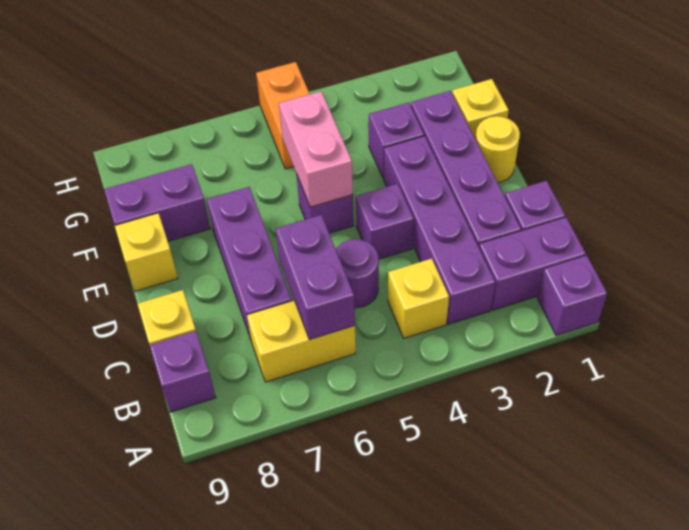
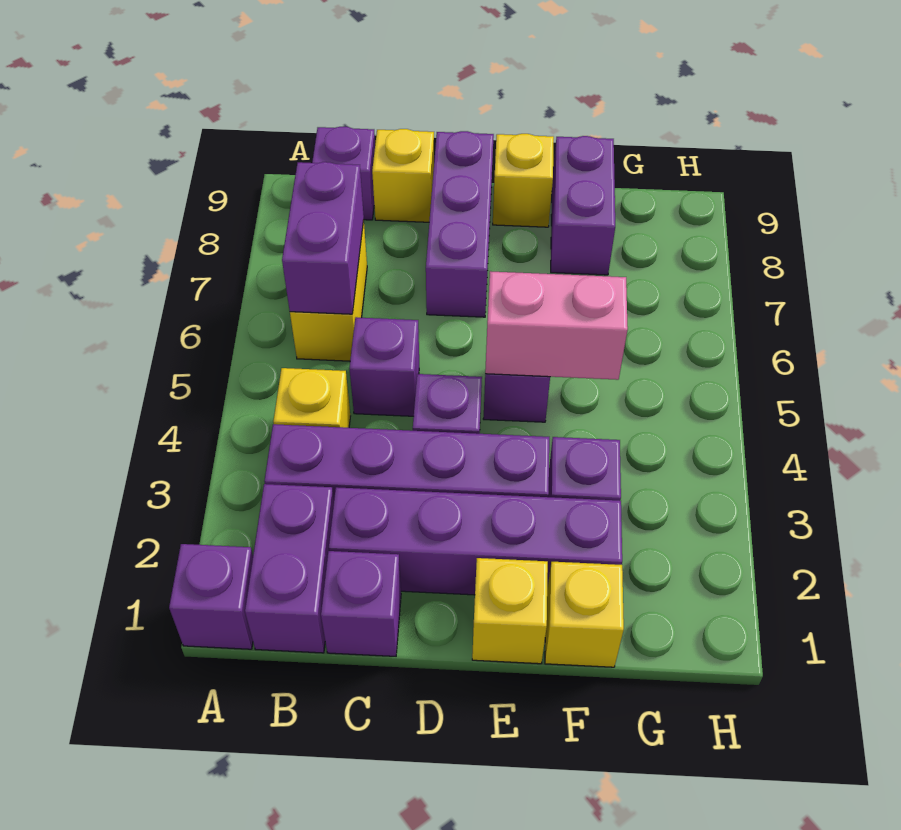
purple brick B6:C6 level 2 -> purple brick B6:B7 level 2
purple round brick C5 level 1 -> purple brick C5 level 1
purple brick C7:E7 level 1 -> purple brick D7:D9 level 1
yellow round brick E1 level 1 -> yellow brick E1 level 1
orange brick G5:H5 level 1 -> none

